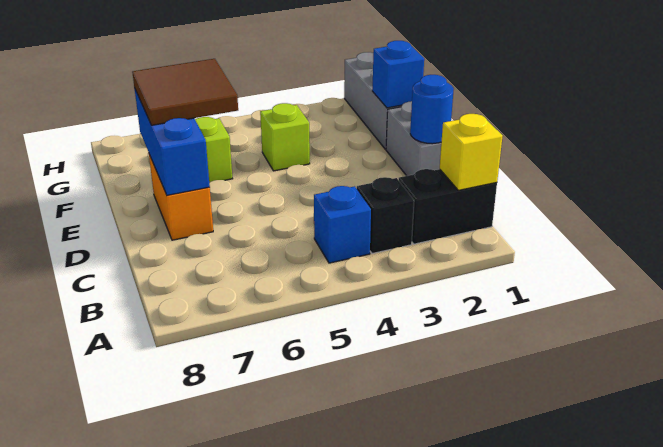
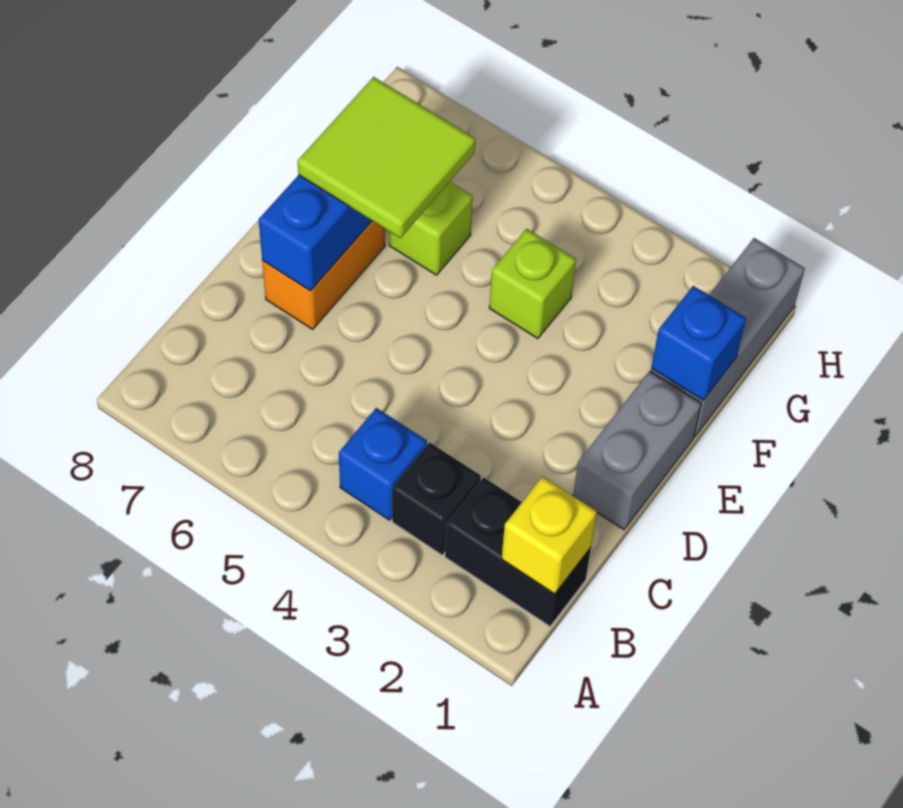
blue round brick D1 level 2 -> none
brown tile E6:F7 level 3 -> lime tile E6:F7 level 3

